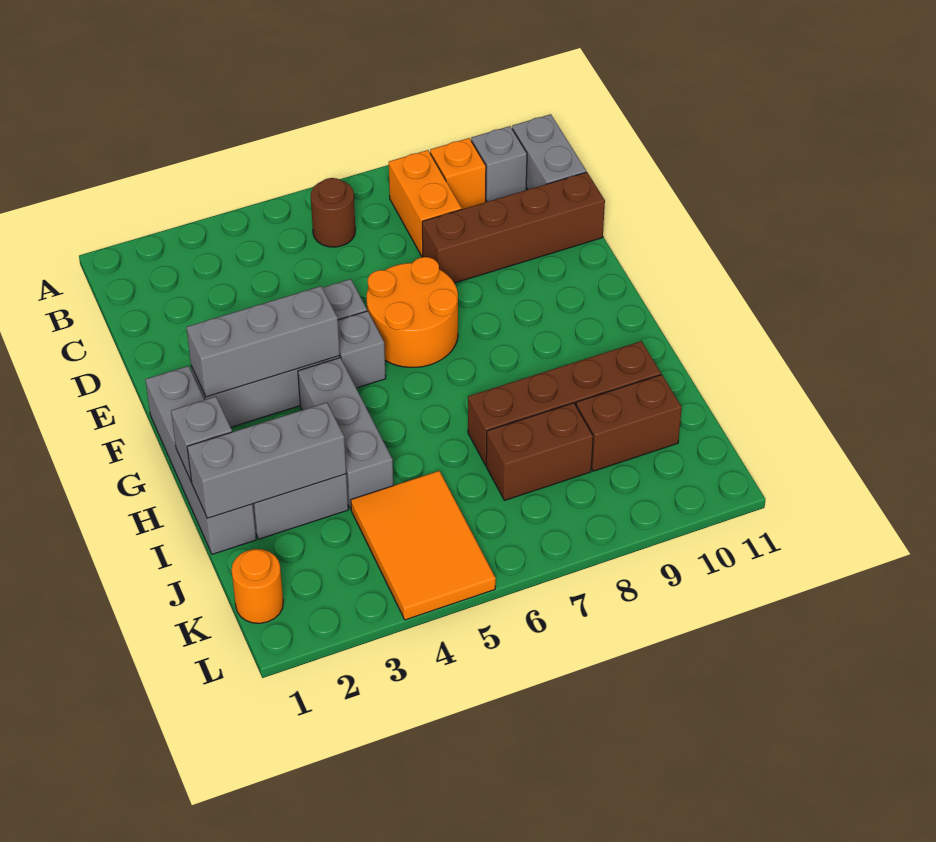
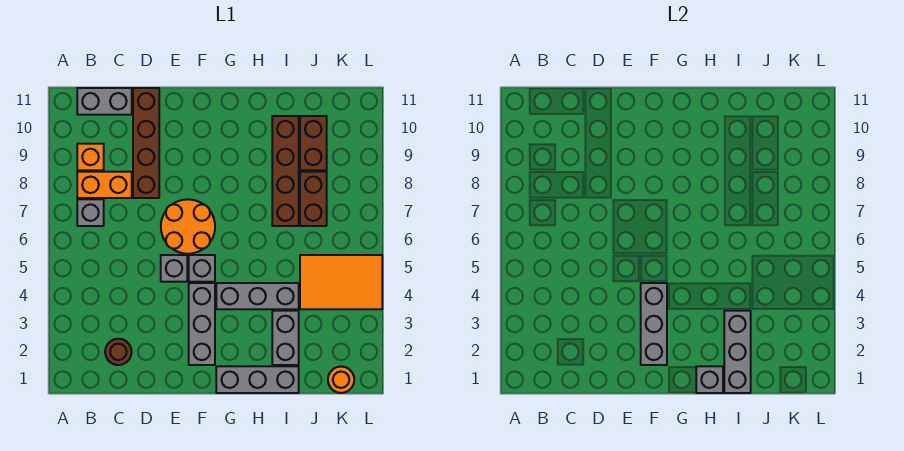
brown round brick B6 level 1 -> brown round brick C2 level 1
grey brick B10 level 1 -> grey brick B7 level 1
grey brick F1:I1 level 1 -> grey brick G1:I1 level 1

